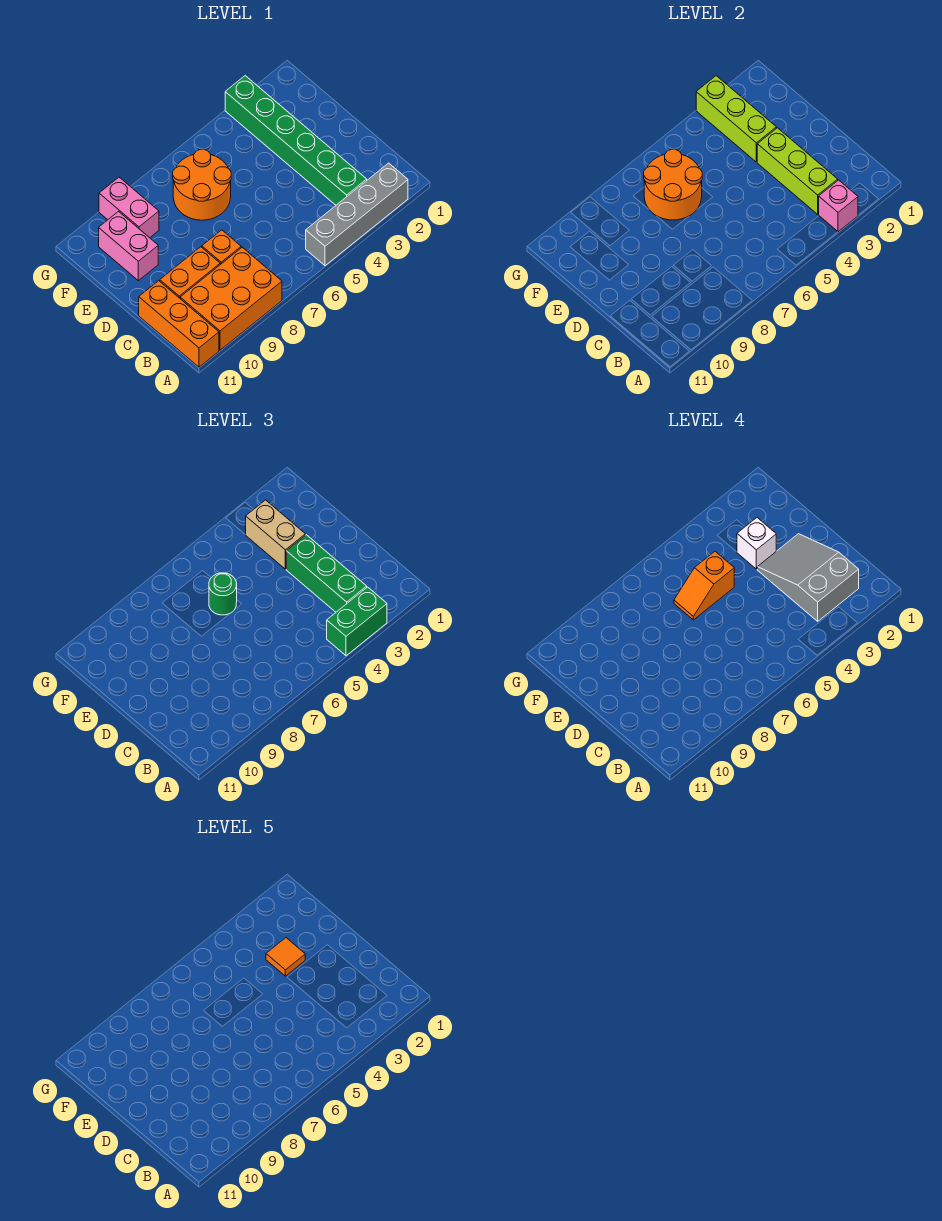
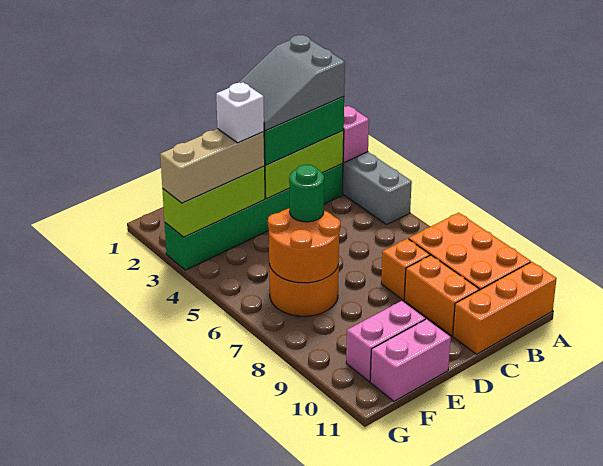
green brick A3:A4 level 3 -> none
tan brick E3:F3 level 3 -> tan brick E3:G3 level 3
orange tile E3 level 5 -> none
orange slope E5:E6 level 4 top 5 -> none
pink brick F9:G9 level 1 -> pink brick E11:F11 level 1

